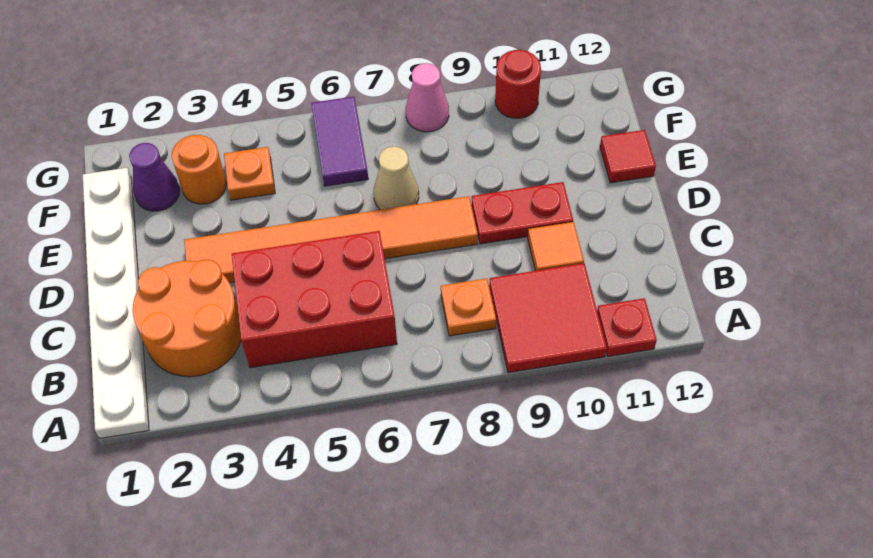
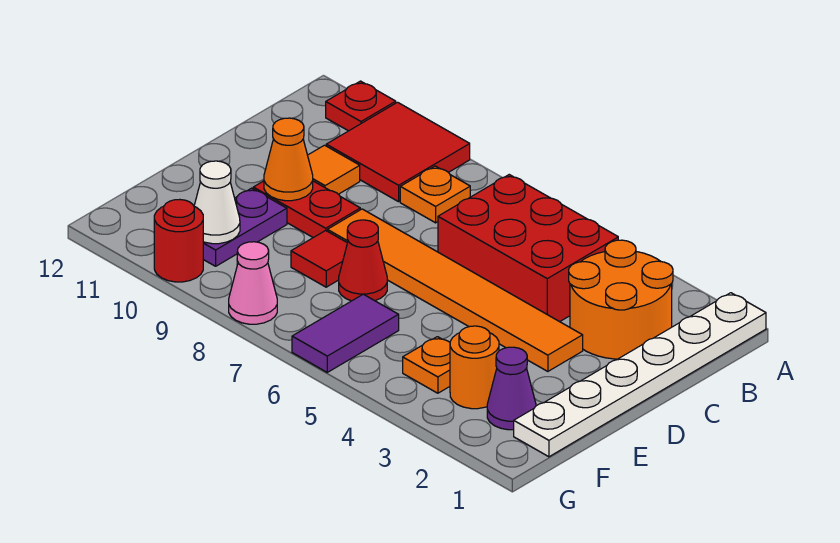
none -> orange cone D10 level 2
tan cone E7 level 1 -> red cone E7 level 1
none -> purple plate E10:F10 level 1
red tile E12 level 1 -> red tile E8 level 1
none -> white cone F10 level 2

